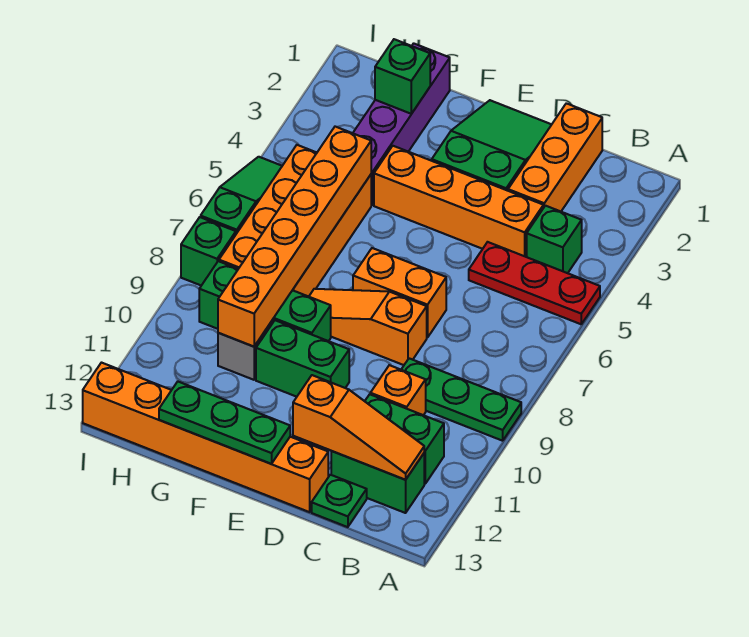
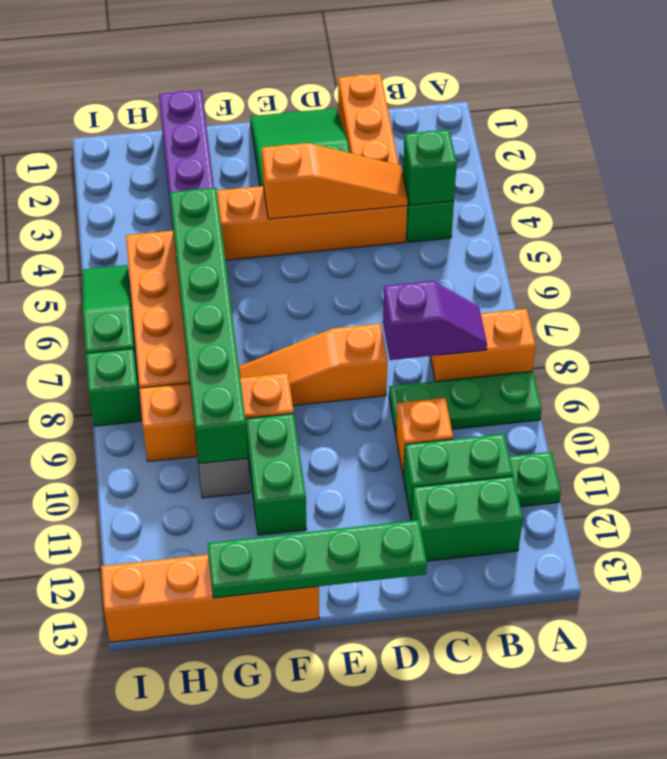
red plate A5:C5 level 1 -> none
none -> purple slope B8:C8 level 2 top C
orange slope B12:D12 level 2 top D -> orange slope C4:E4 level 2 top E
green plate C13 level 1 -> green plate A11 level 1
orange brick D7:E7 level 1 -> orange brick A8:B8 level 1
orange brick D13:I13 level 1 -> orange brick F13:I13 level 1
green brick E10:F10 level 1 -> green brick F10:F11 level 1
green plate E13:G13 level 2 -> green plate D13:G13 level 2
green brick F9:H9 level 1 -> orange brick F9:H9 level 1
green brick G2 level 2 -> green brick B4 level 2
orange brick G5:G10 level 2 -> green brick G5:G10 level 2

